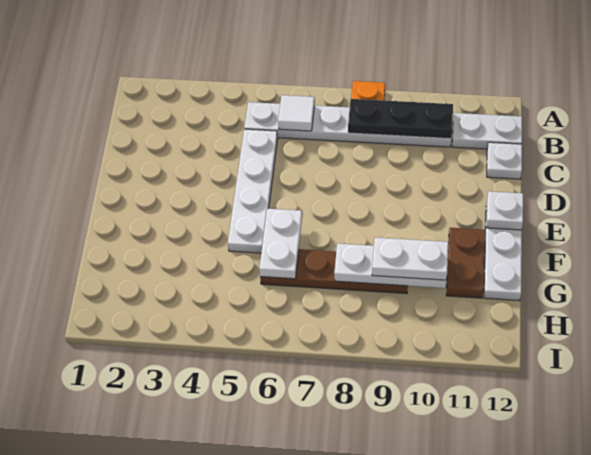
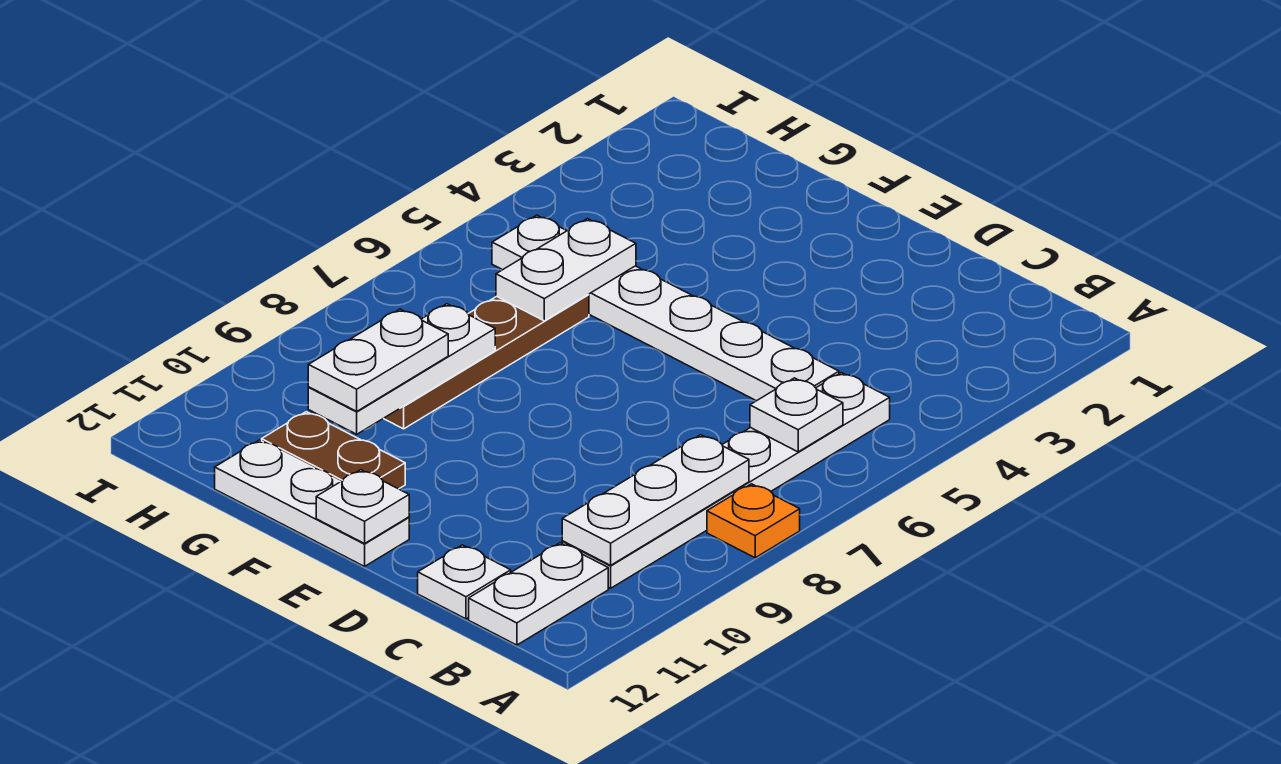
white tile B6 level 2 -> white plate B6 level 2
black plate B8:B10 level 2 -> white plate B8:B10 level 2
white plate C5:F5 level 1 -> white plate C5:H5 level 1
white plate F6:G6 level 2 -> white plate G5:G6 level 2

